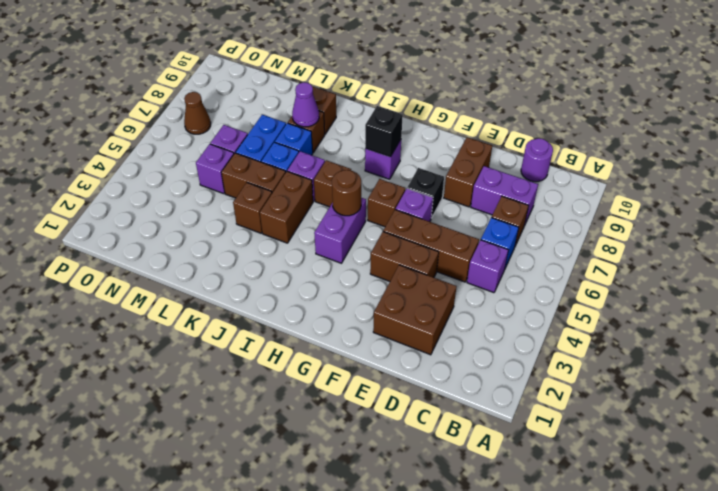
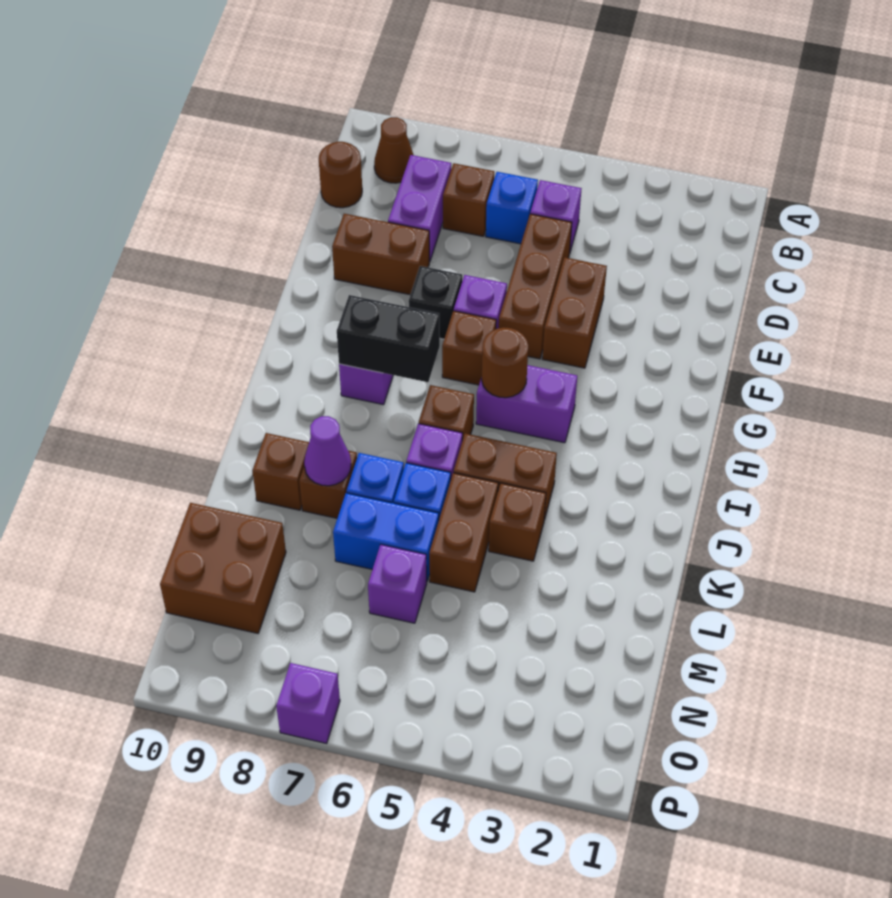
purple round brick C10 level 1 -> brown round brick C10 level 1
brown brick D2:E3 level 1 -> brown brick M9:N10 level 1
black brick H8 level 2 -> black brick H7:H8 level 2
purple brick M5 level 1 -> purple brick P7 level 1
brown cone O7 level 1 -> brown cone B9 level 1

